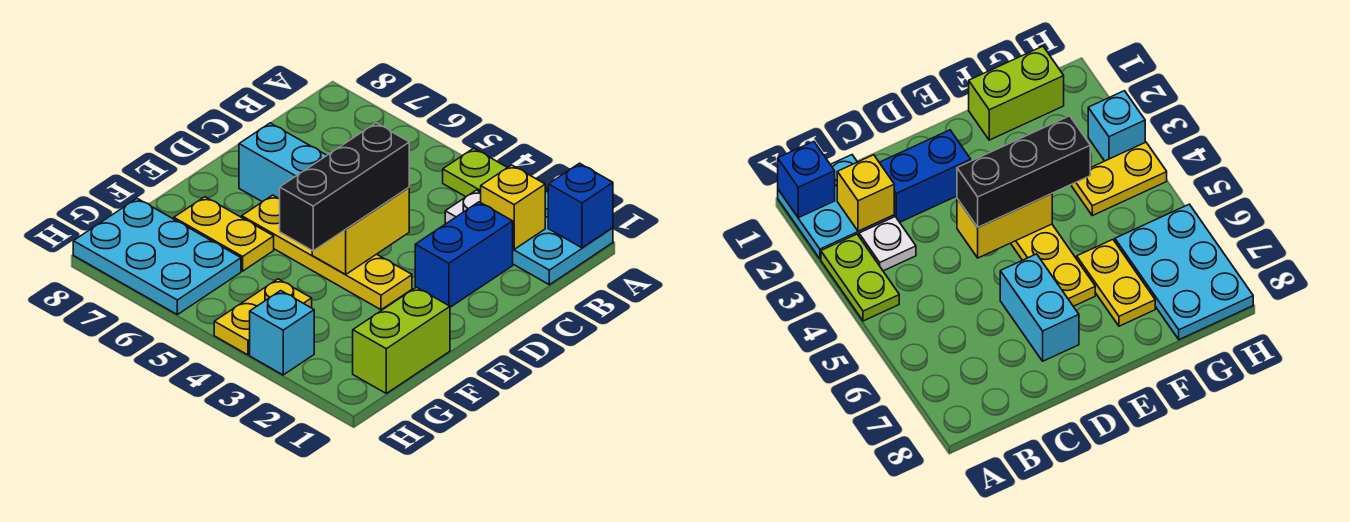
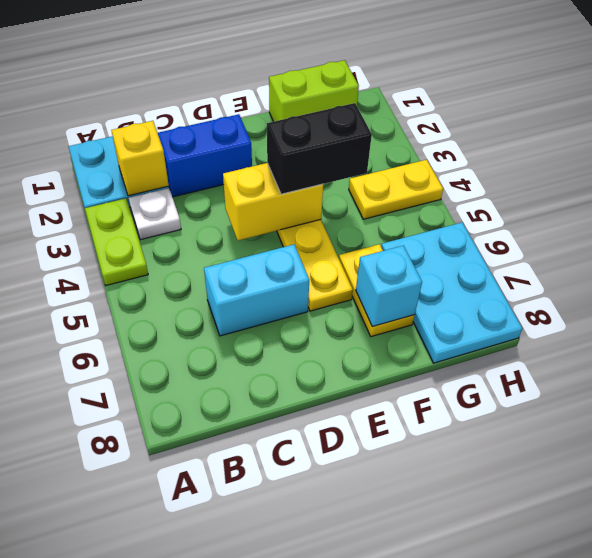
blue brick A1 level 2 -> none
black brick D4:F4 level 3 -> black brick E4:F4 level 3
cyan brick D6:D7 level 1 -> cyan brick C6:D6 level 1
cyan brick H3 level 1 -> cyan brick F7 level 2

